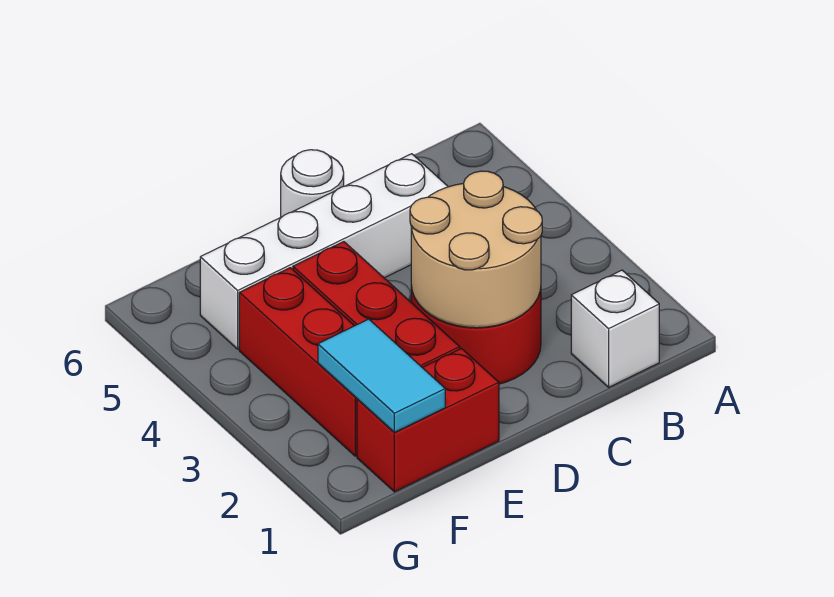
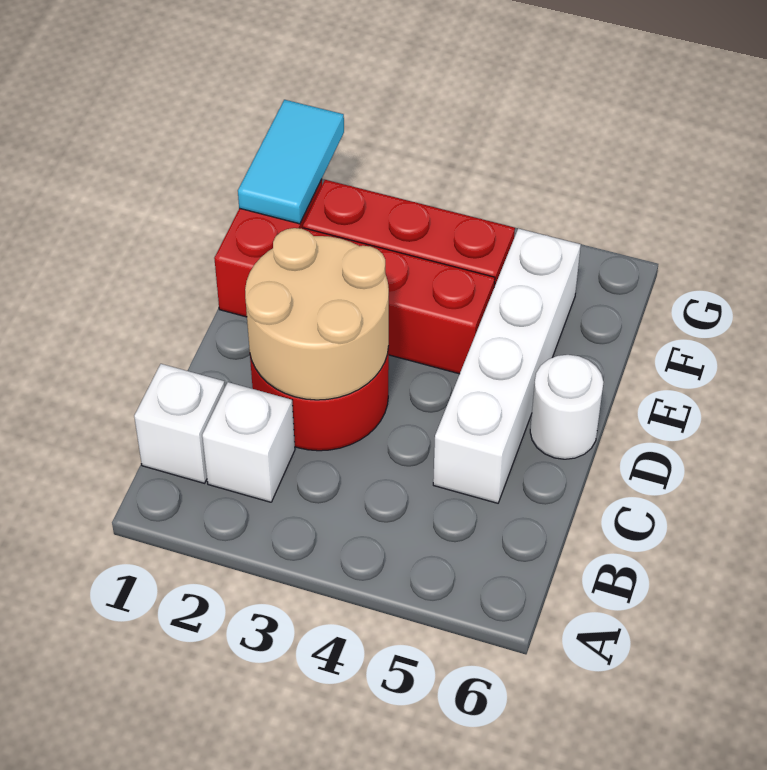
none -> white brick B2 level 1
cyan tile F1:F2 level 2 -> cyan tile F1:G1 level 2

